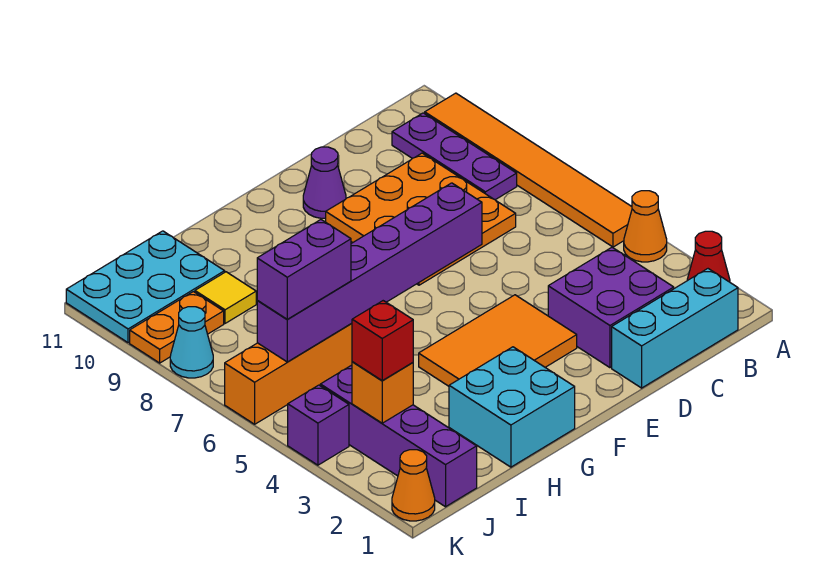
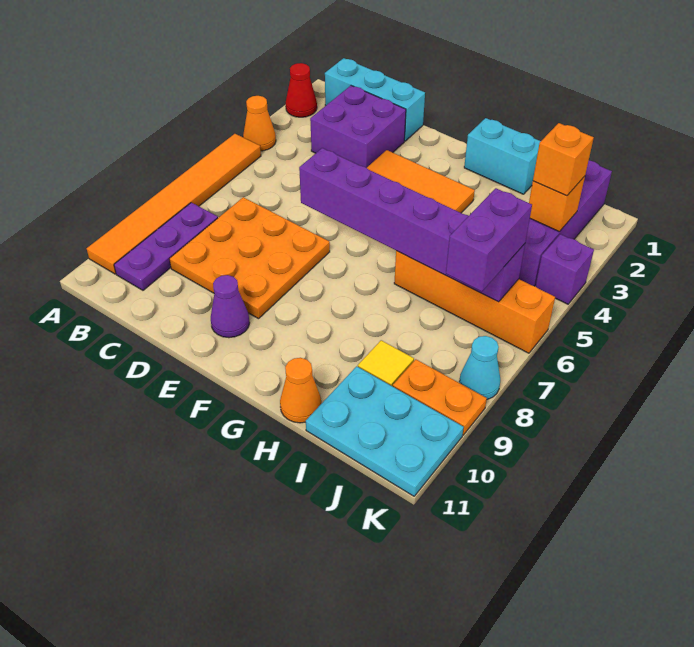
cyan brick G1:H2 level 1 -> cyan brick G1:H1 level 1
purple brick I6:J6 level 3 -> purple brick J6:J7 level 3
red brick J3 level 3 -> orange brick J3 level 3
orange cone K1 level 1 -> orange cone H11 level 1

